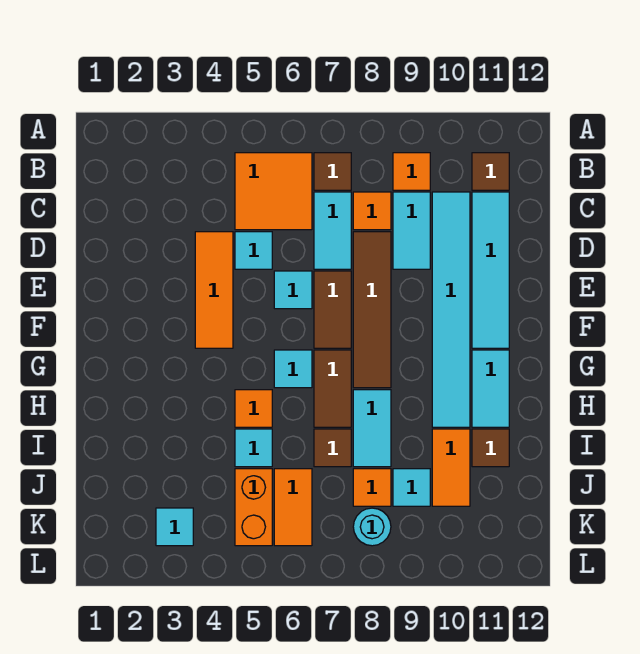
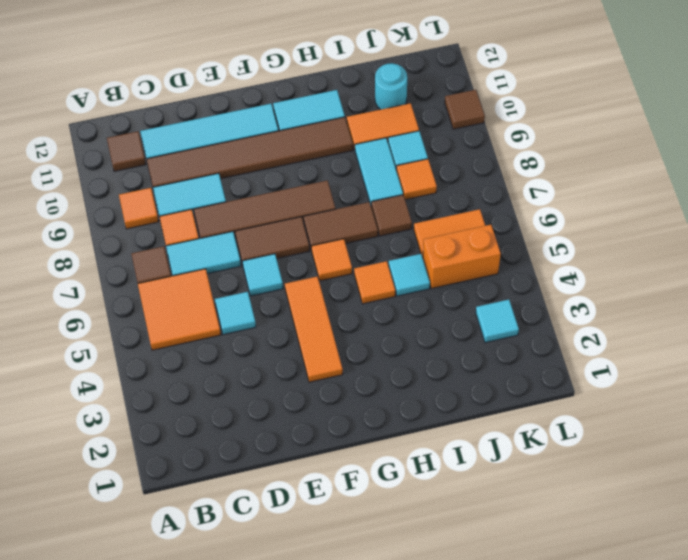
cyan tile C10:H10 level 1 -> brown tile C10:H10 level 1
orange tile D4:F4 level 1 -> orange tile F3:F5 level 1
cyan tile G6 level 1 -> orange tile G6 level 1
cyan tile H8:I8 level 1 -> cyan tile I8:I9 level 1
brown tile I11 level 1 -> brown tile L10 level 1
cyan round brick K8 level 1 -> cyan round brick J11 level 1

